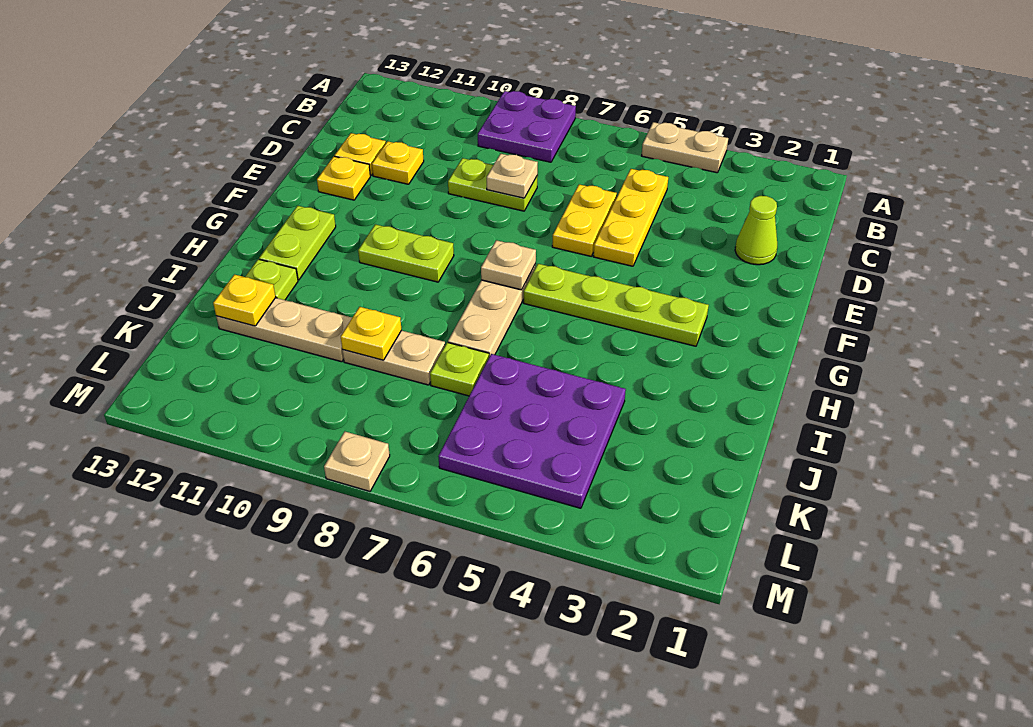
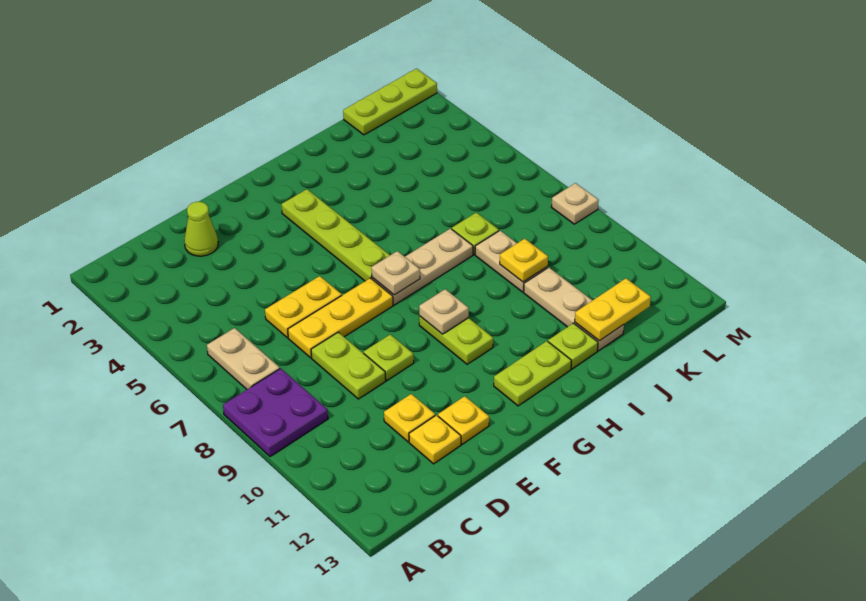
tan plate A4:A5 level 1 -> tan plate B6:B7 level 1
yellow plate C5:E5 level 1 -> yellow plate D7:F7 level 1
tan plate D8 level 2 -> tan plate G9 level 2
none -> lime plate E9 level 1
purple plate J4:L6 level 1 -> none
yellow plate J12 level 2 -> yellow plate J12:K12 level 2
none -> lime plate K1:M1 level 1

